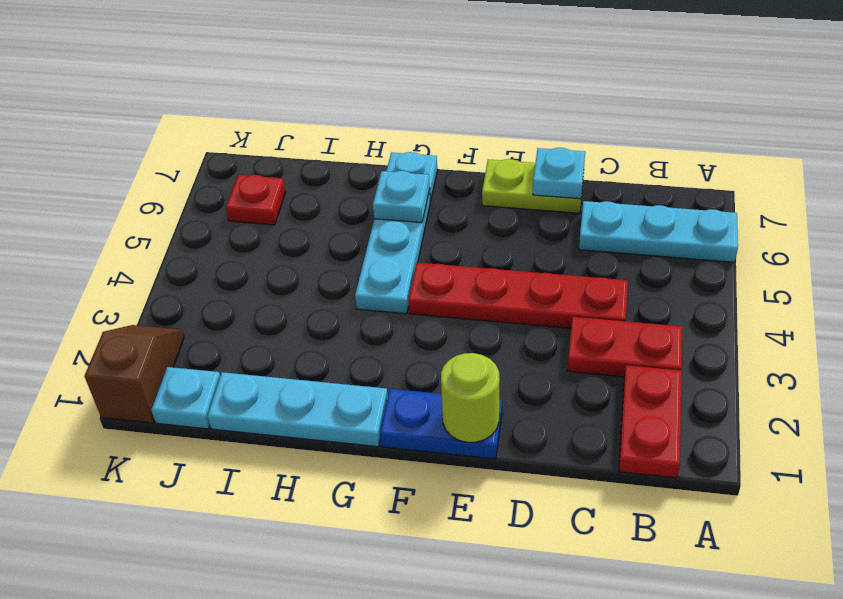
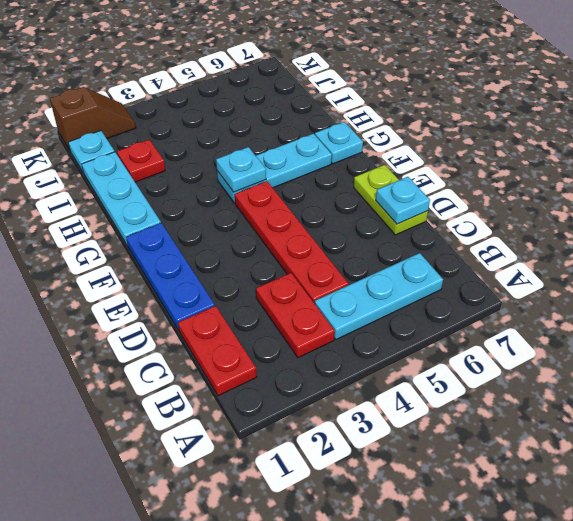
cyan plate A6:C6 level 1 -> cyan plate B4:B6 level 1
red plate B1:B2 level 1 -> red plate B1:C1 level 1
blue plate E1:F1 level 1 -> blue plate D1:F1 level 1
lime round brick E1 level 2 -> none
cyan plate G6 level 2 -> cyan plate G4 level 2
red plate J6 level 1 -> red plate I2 level 1

